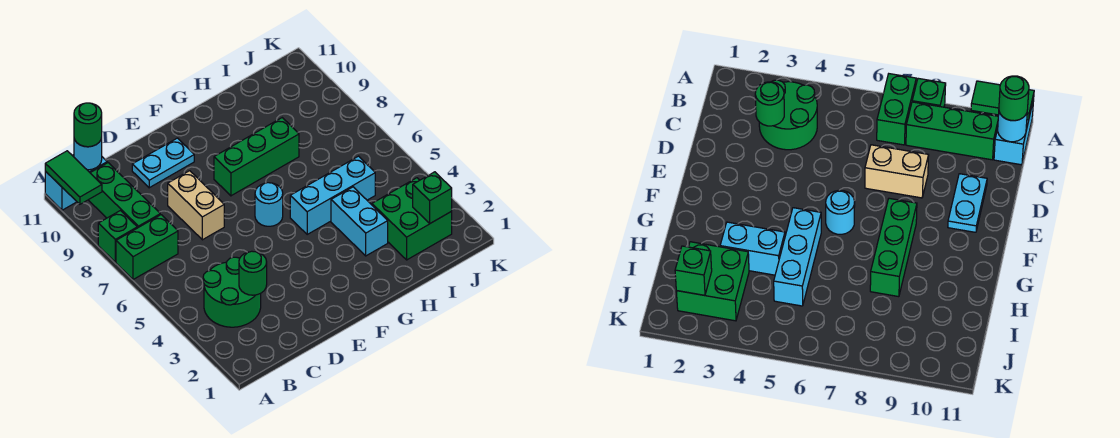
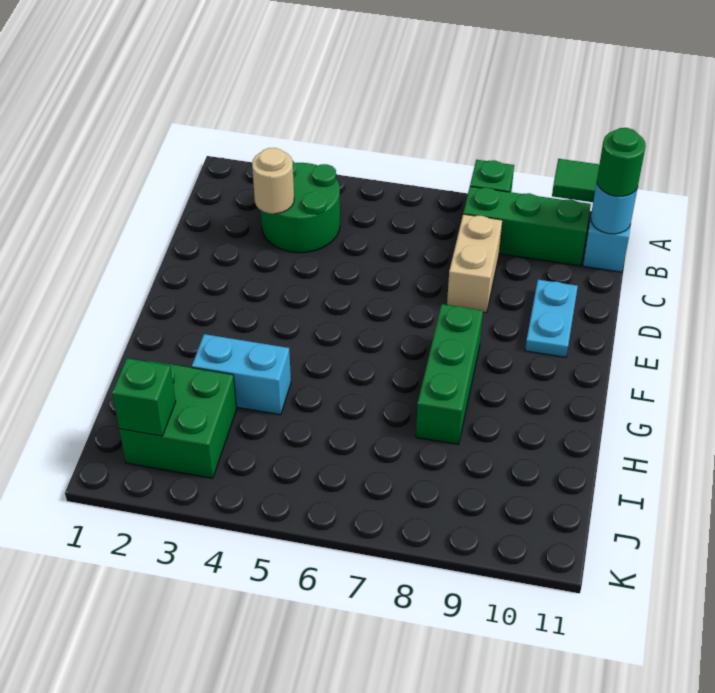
green brick A7:B7 level 1 -> none
green round brick C3 level 2 -> tan round brick C3 level 2
tan brick D7:D8 level 1 -> tan brick C8:D8 level 1
cyan round brick F6 level 1 -> none
cyan brick G5:I5 level 1 -> none

